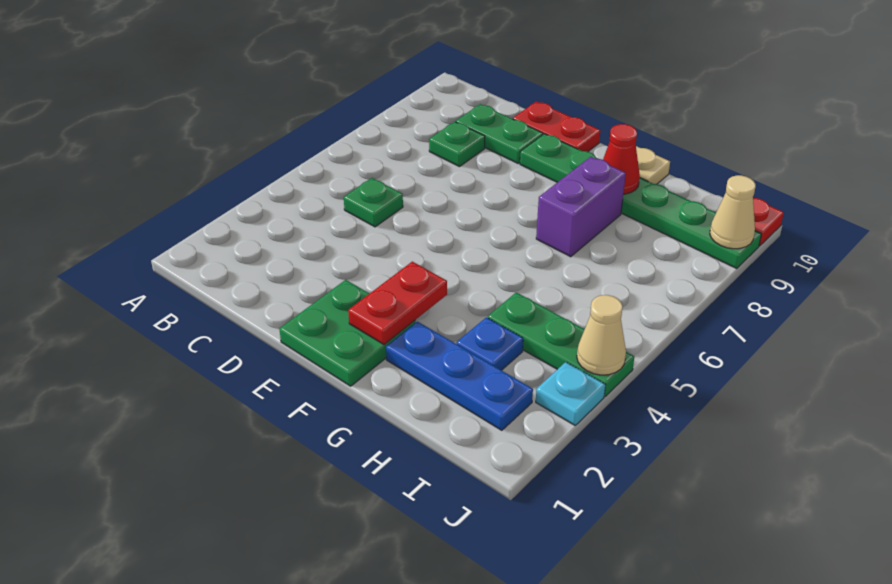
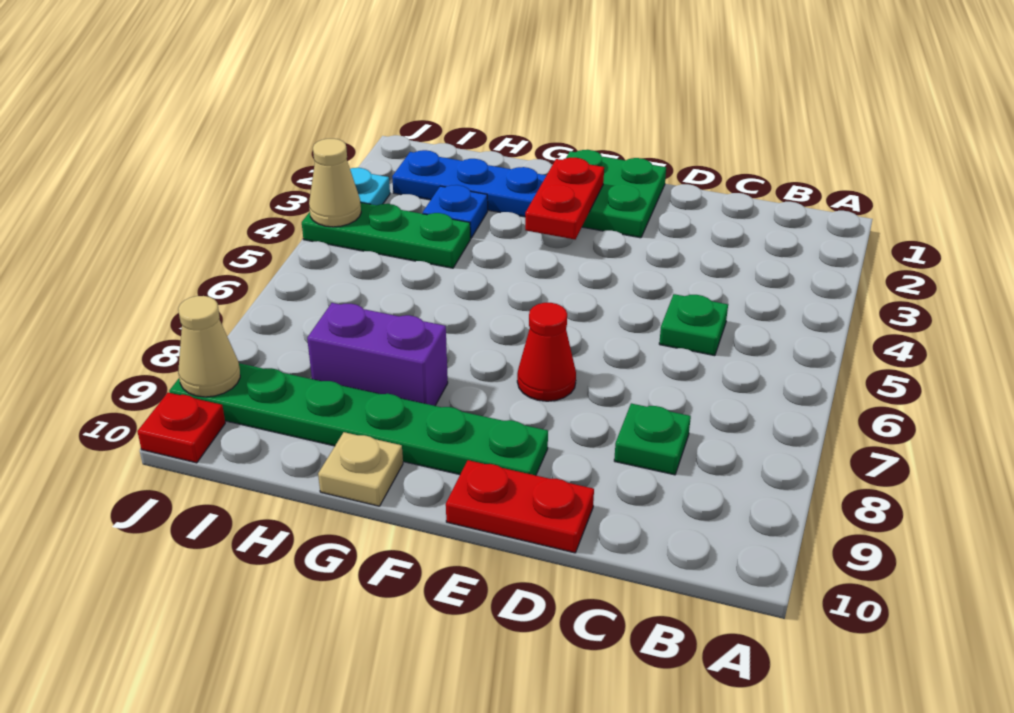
green plate C9:D9 level 1 -> none
purple brick G7:G8 level 1 -> purple brick G8:H8 level 1
red cone G9 level 2 -> red cone E7 level 1

